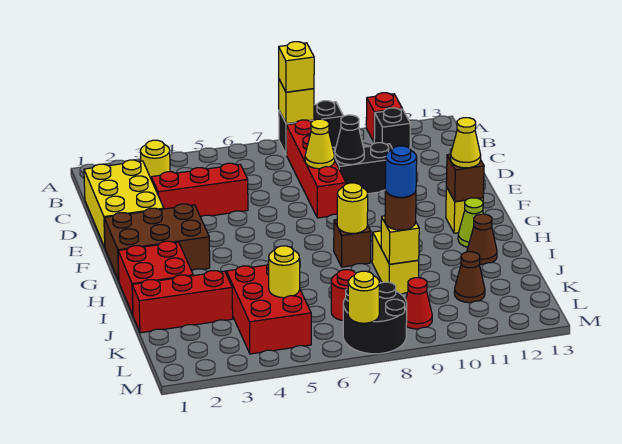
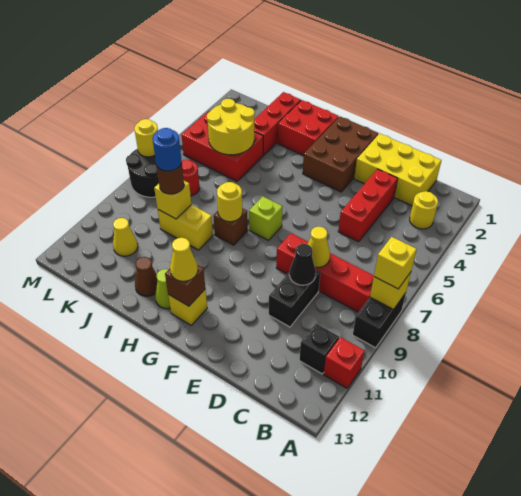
none -> lime brick G7 level 1
yellow round brick K5 level 2 -> yellow round brick J4:K5 level 2
brown cone K11 level 1 -> yellow cone K11 level 1
red cone L9 level 1 -> none

